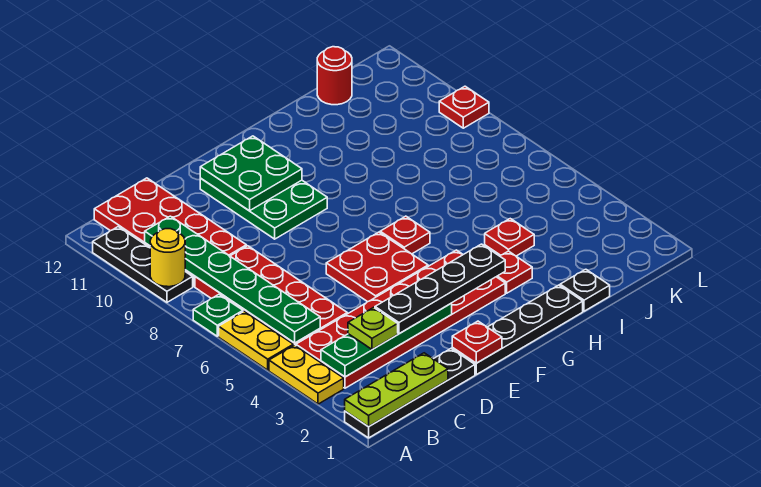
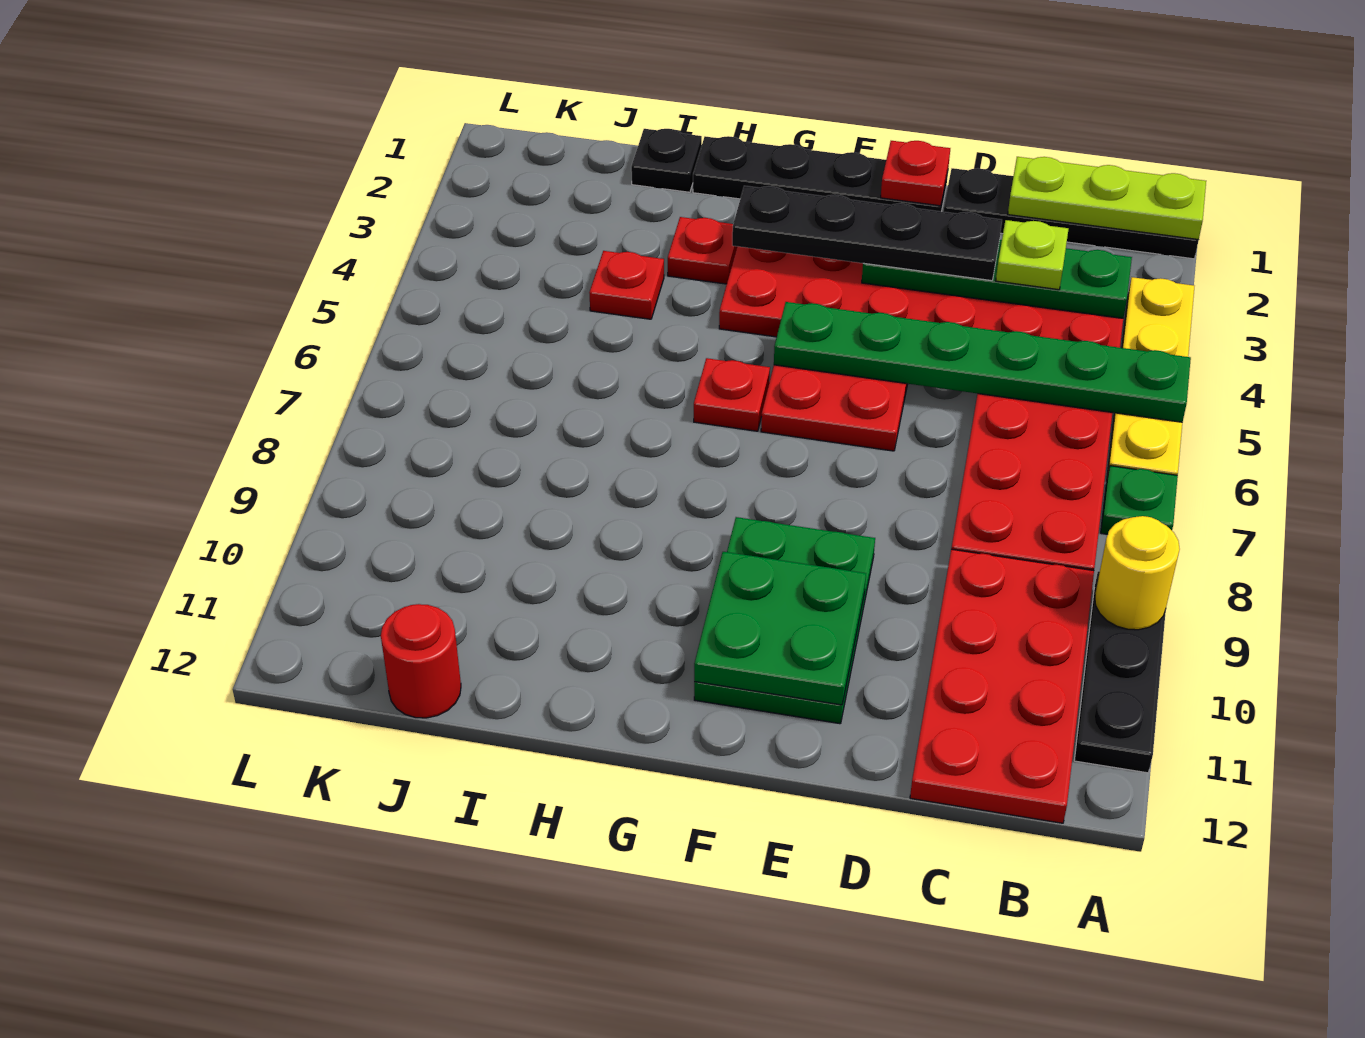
green plate B5:B10 level 2 -> green plate A5:F5 level 2
red plate L9 level 1 -> none

